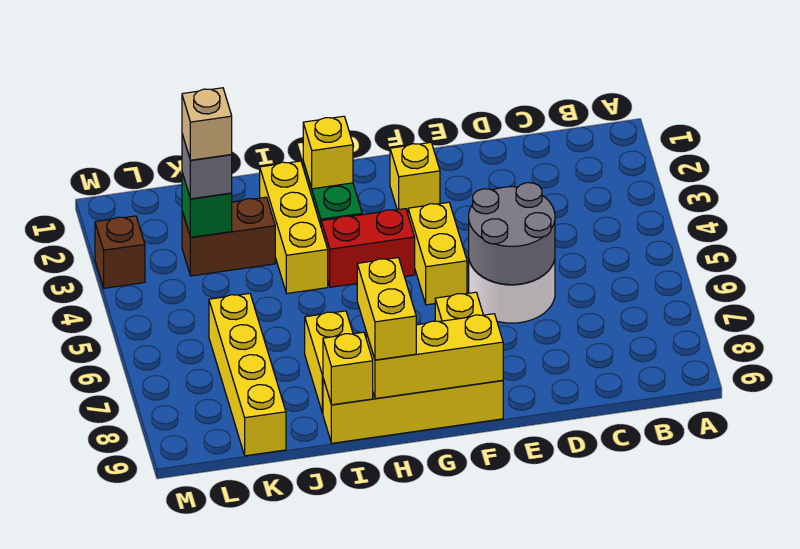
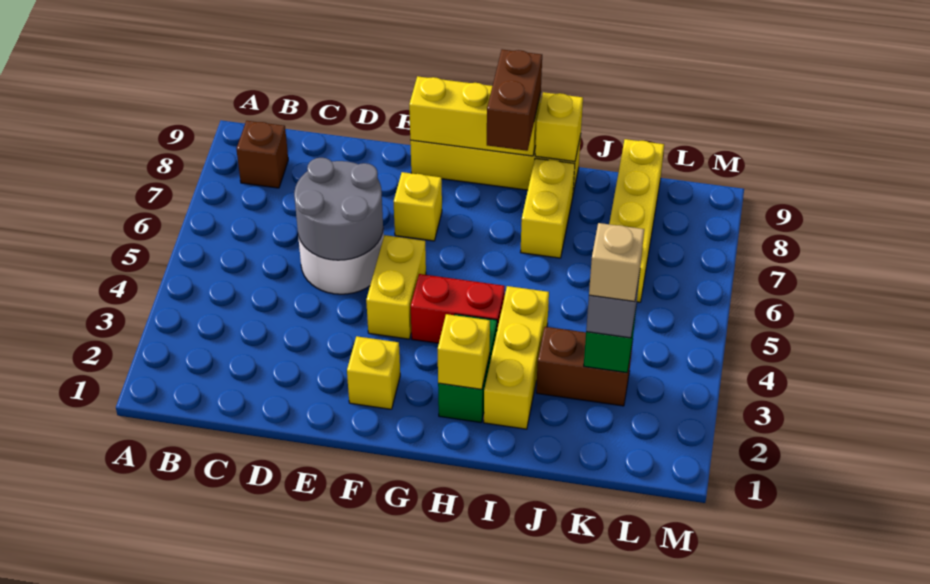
yellow brick H8:H9 level 3 -> brown brick H8:H9 level 3
brown brick M3 level 1 -> brown brick B8 level 1

